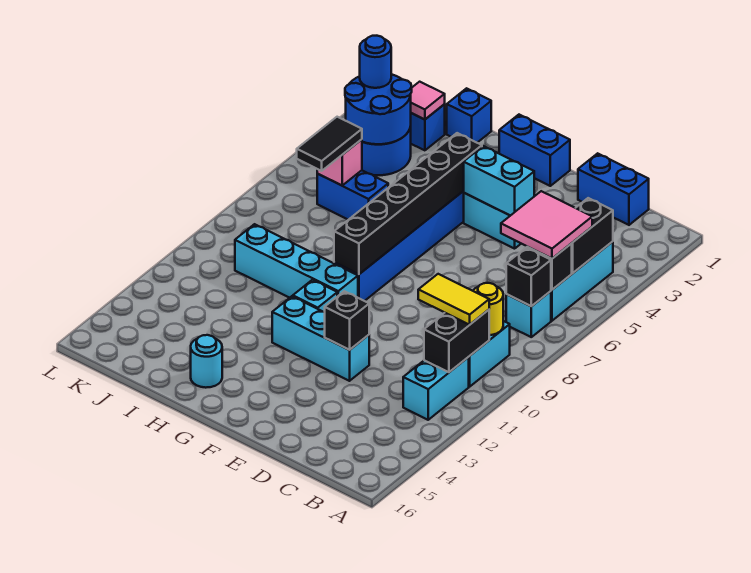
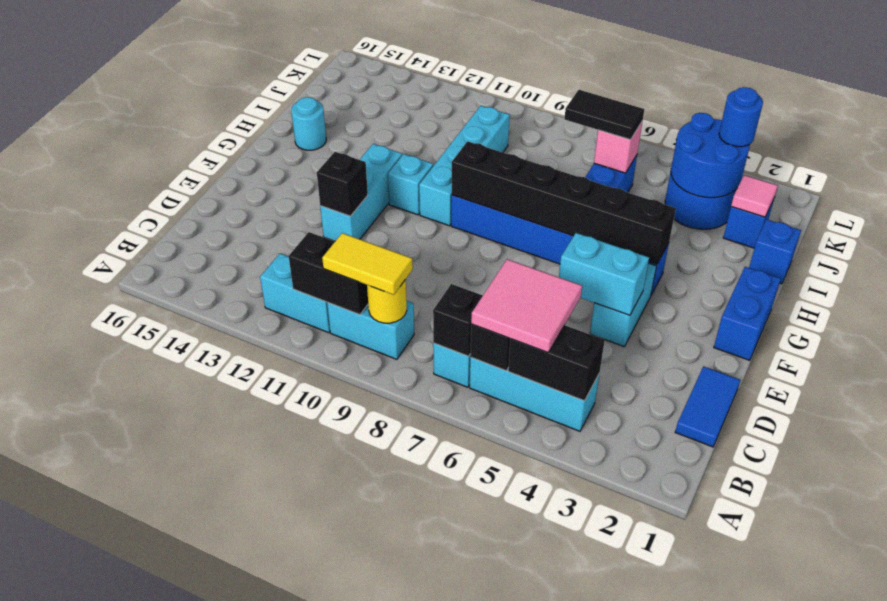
yellow tile B10:C10 level 3 -> yellow tile B9:B10 level 3
blue brick C1:D1 level 1 -> blue tile C1:D1 level 1
cyan brick E4:F4 level 2 -> cyan brick E4:E5 level 2

